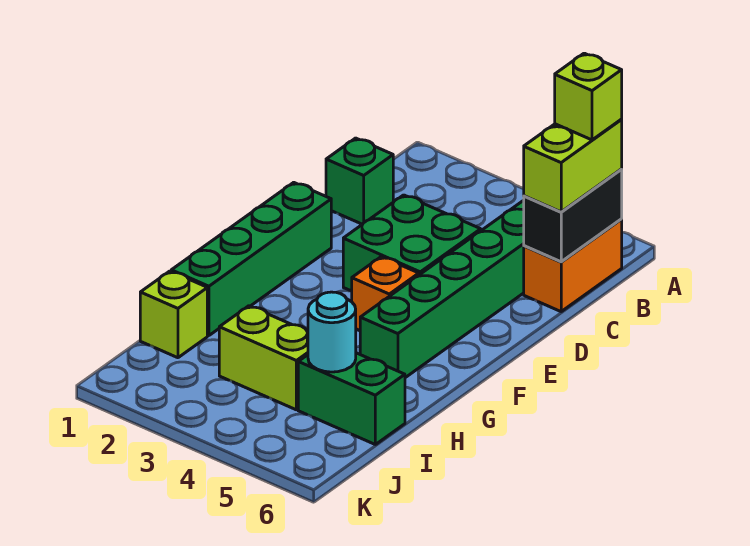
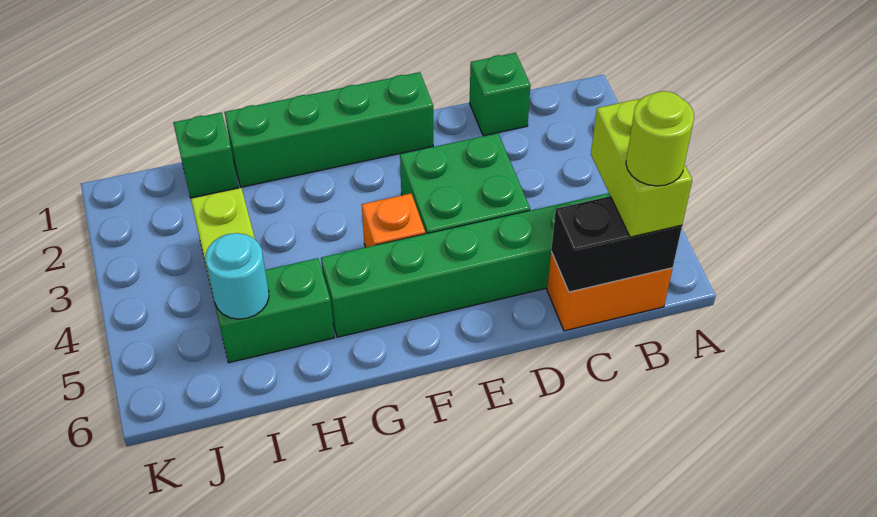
lime brick B6:C6 level 3 -> lime brick B5:B6 level 3
lime brick B6 level 4 -> lime round brick B6 level 4
lime brick I1 level 1 -> green brick I1 level 1
green brick I5:I6 level 1 -> green brick H5:I5 level 1

